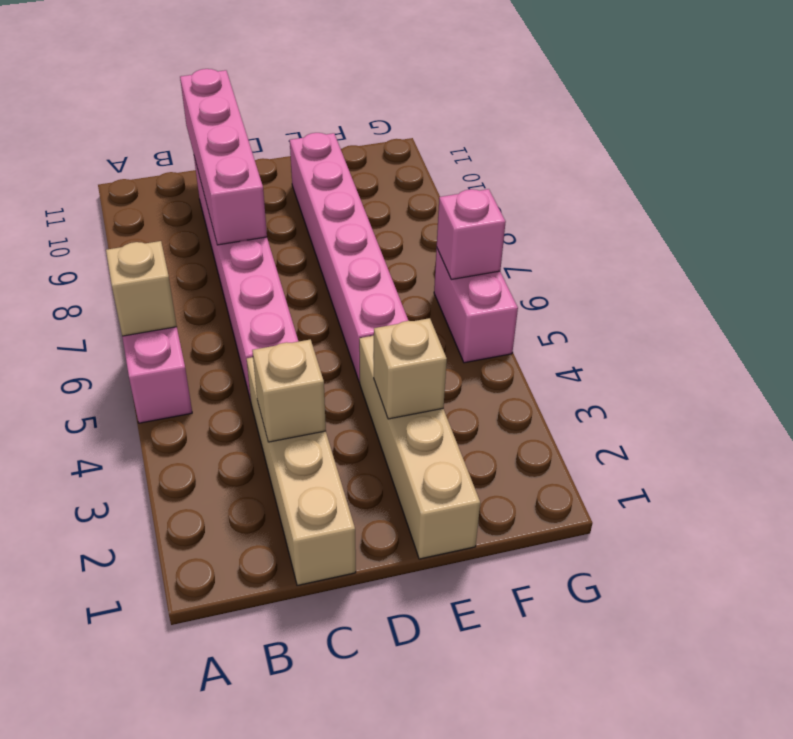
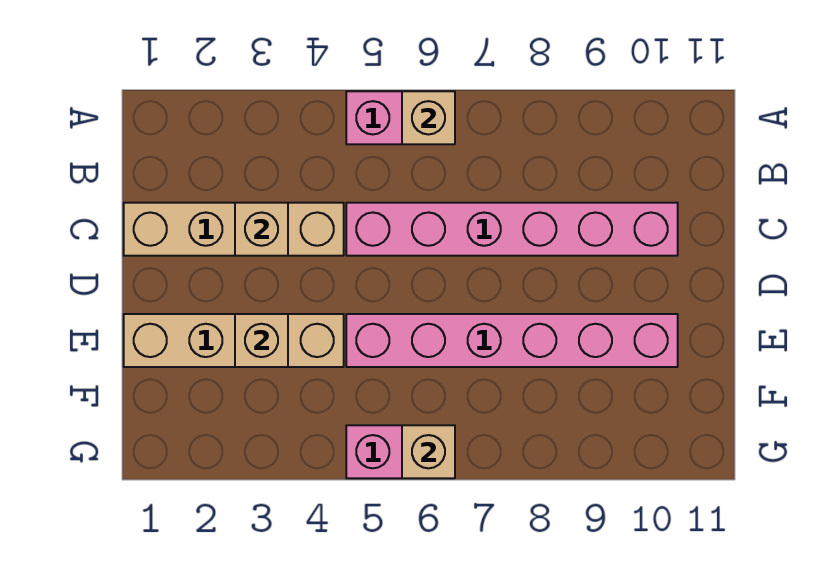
pink brick C8:C11 level 2 -> none
pink brick G6 level 2 -> tan brick G6 level 2

